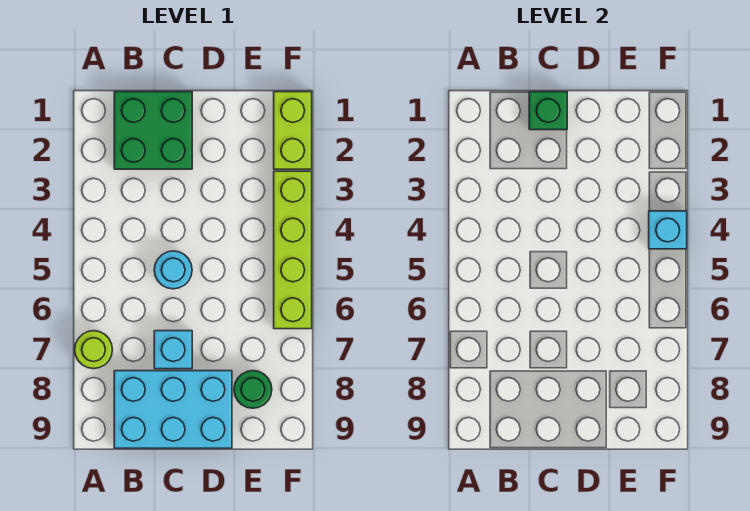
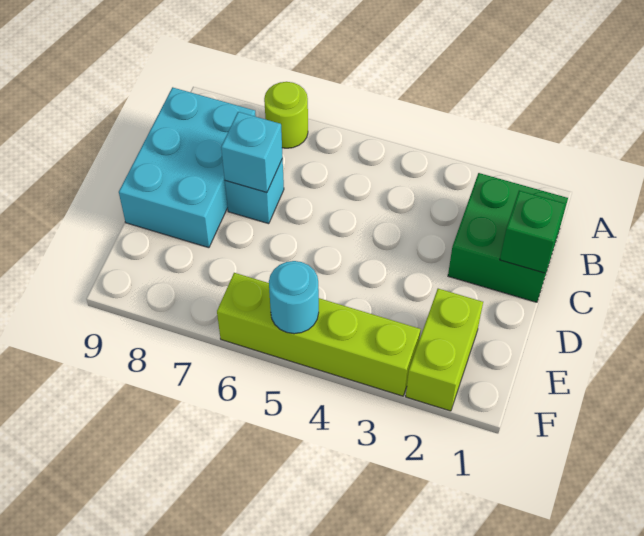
cyan round brick C5 level 1 -> cyan round brick F5 level 2
green round brick E8 level 1 -> none
lime brick F1:F2 level 1 -> lime brick E2:F2 level 1
cyan brick F4 level 2 -> cyan brick C7 level 2

